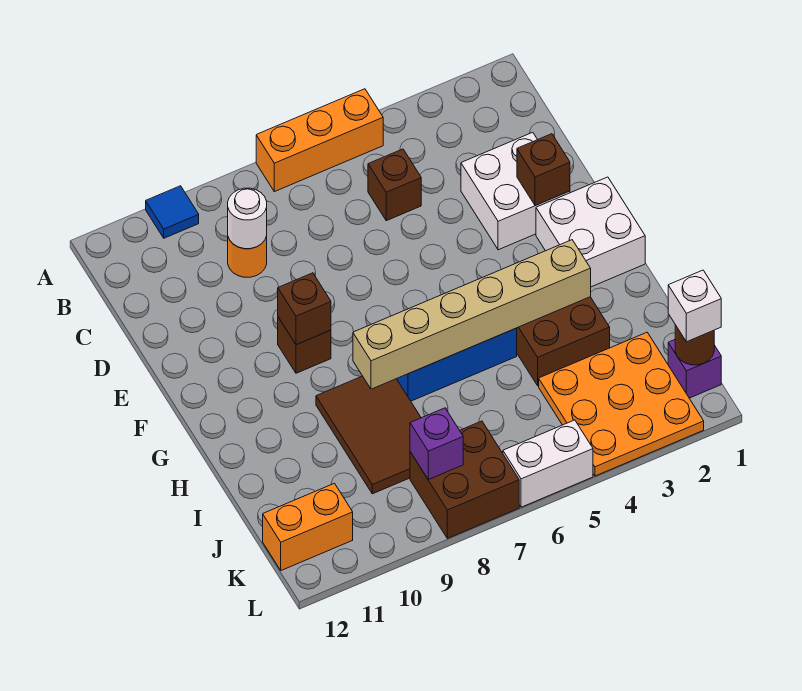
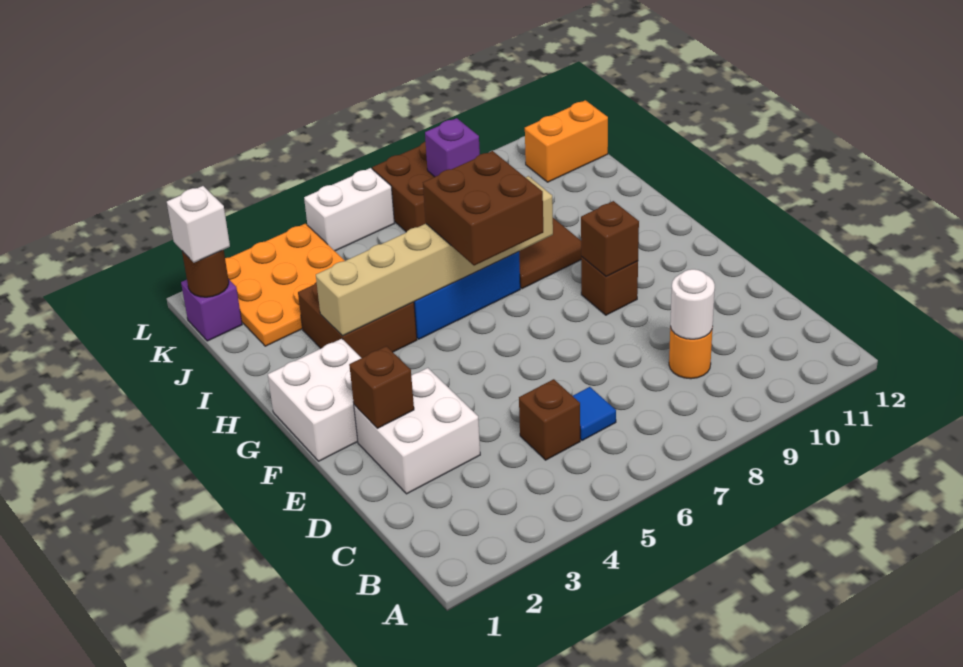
orange brick A5:A7 level 1 -> none
blue tile A10 level 1 -> blue tile C6 level 1
none -> brown brick G6:H7 level 3

